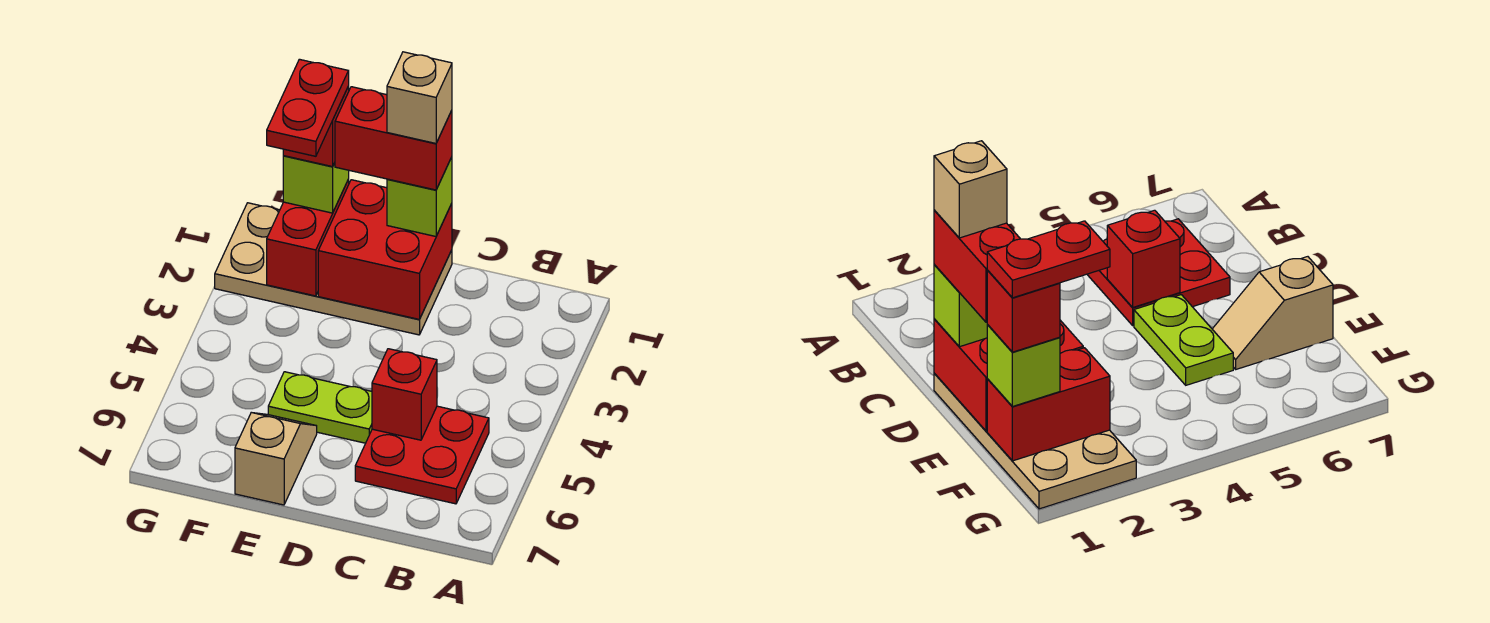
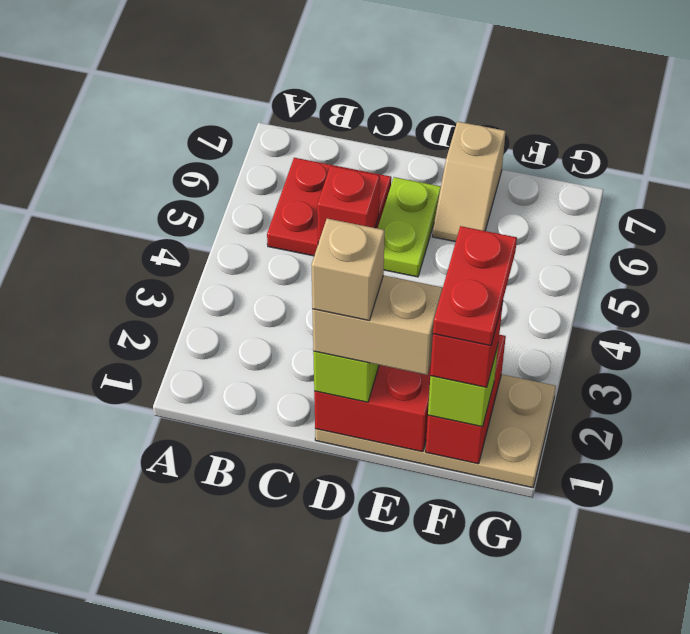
red brick D1:E1 level 4 -> tan brick D1:E1 level 4
lime plate D5:E5 level 1 -> lime plate D5:D6 level 1

